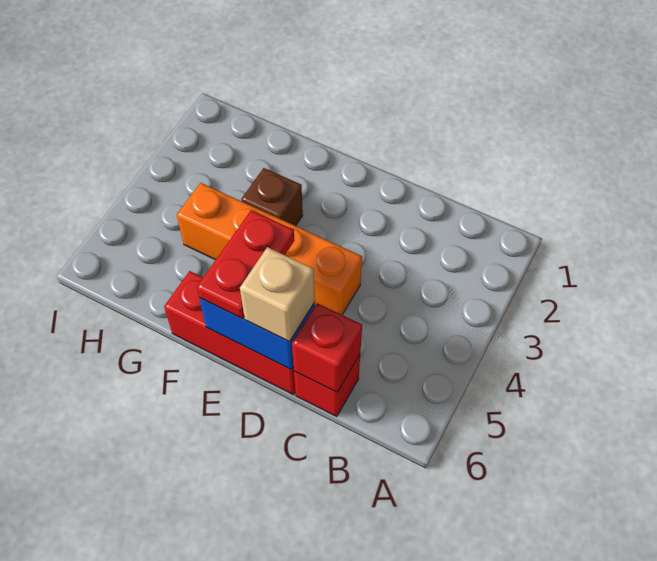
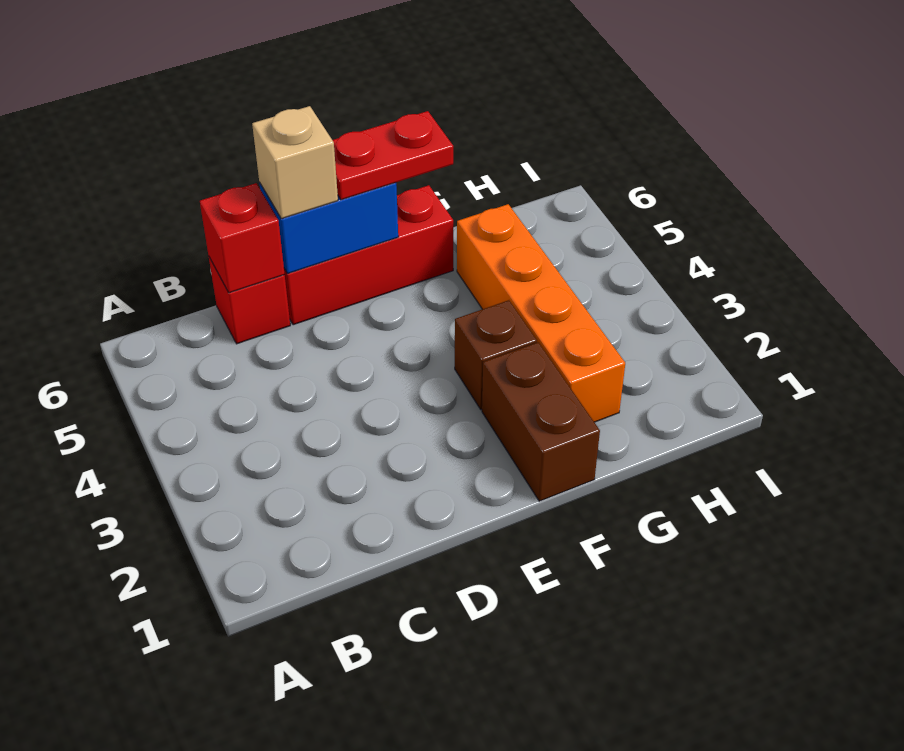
orange brick D4:G4 level 1 -> orange brick G2:G5 level 1
red plate E5:E6 level 3 -> red plate E6:F6 level 3
none -> brown brick F1:F2 level 1

